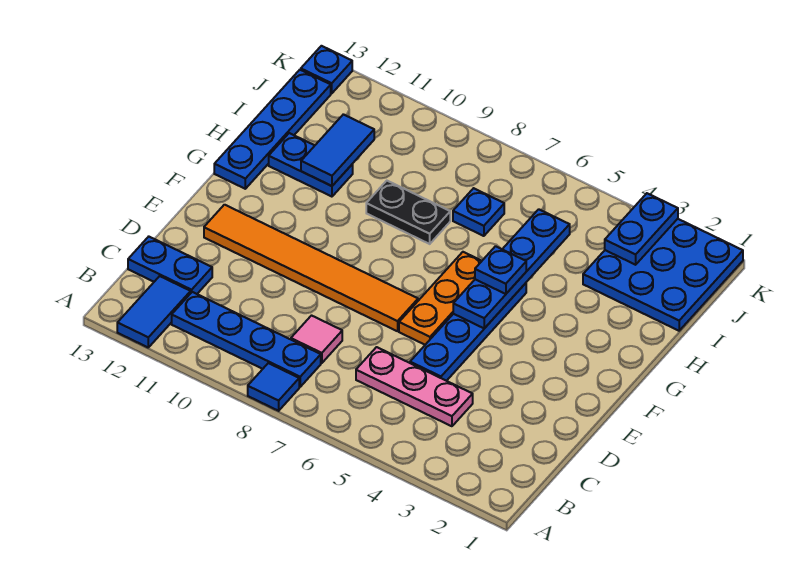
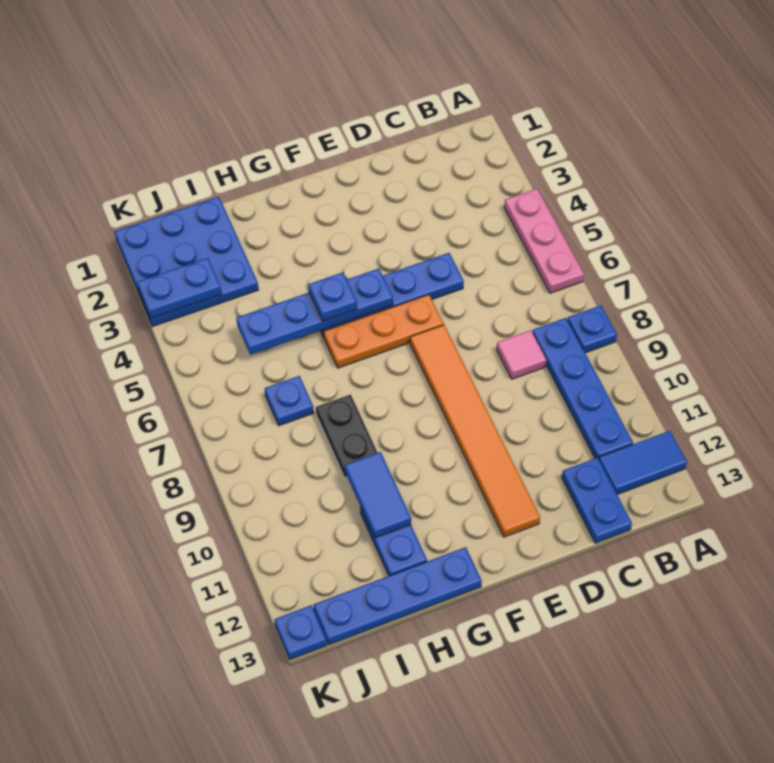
blue tile A8 level 1 -> blue plate A8 level 1
pink plate C4:C6 level 1 -> pink plate A4:A6 level 1
blue tile H11:I11 level 2 -> blue tile H10:H11 level 2

